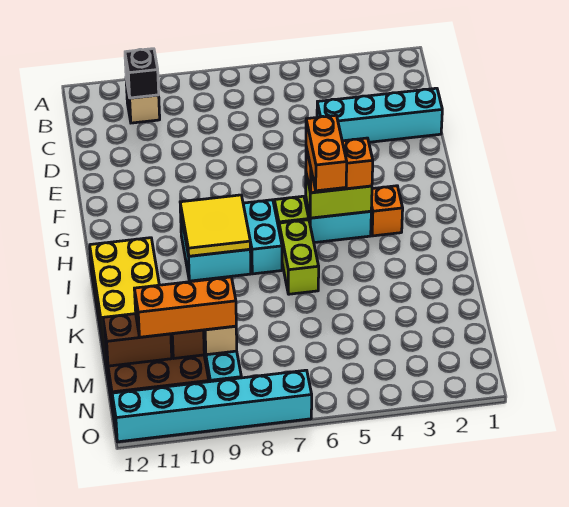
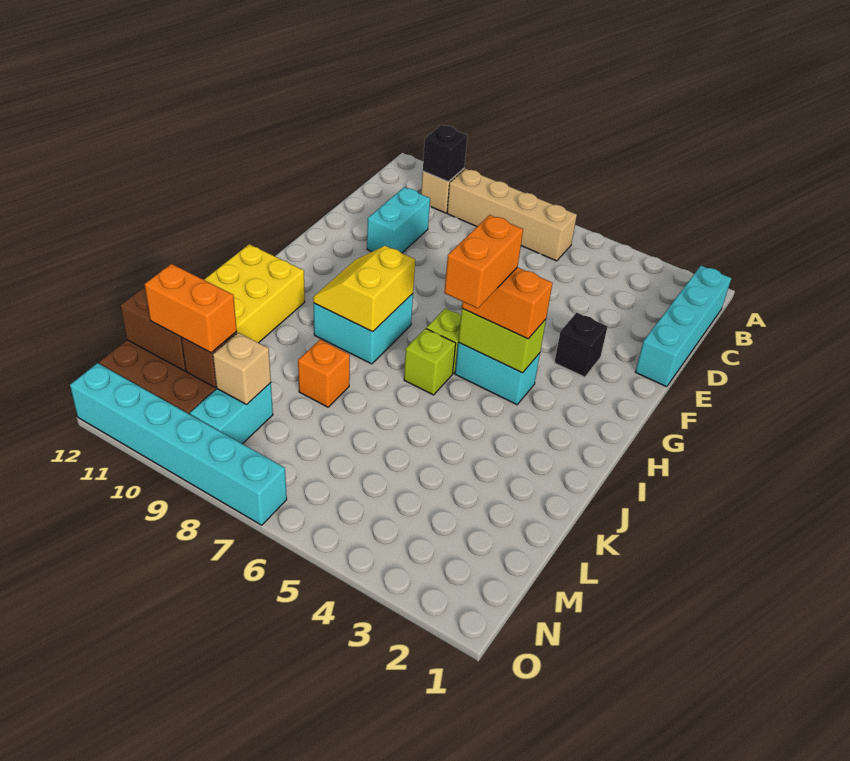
none -> tan brick B6:B9 level 1
cyan brick D1:D4 level 1 -> cyan brick B1:E1 level 1
none -> black brick F3 level 1
orange brick H3 level 1 -> orange brick K8 level 1
cyan brick H7:I7 level 1 -> cyan brick D10:E10 level 1
yellow tile H8:I9 level 2 -> yellow slope H8:I9 level 2 top 8
lime brick I6:J6 level 1 -> lime brick I6 level 1
orange brick M9:M11 level 3 -> orange brick M10:M11 level 3

